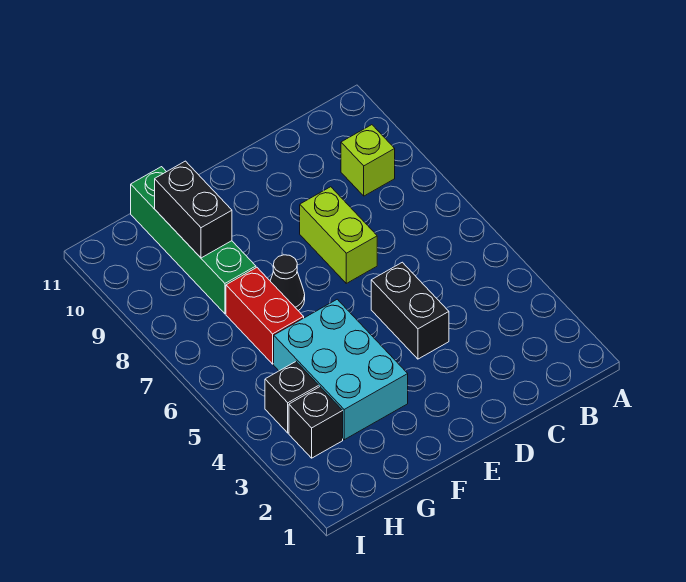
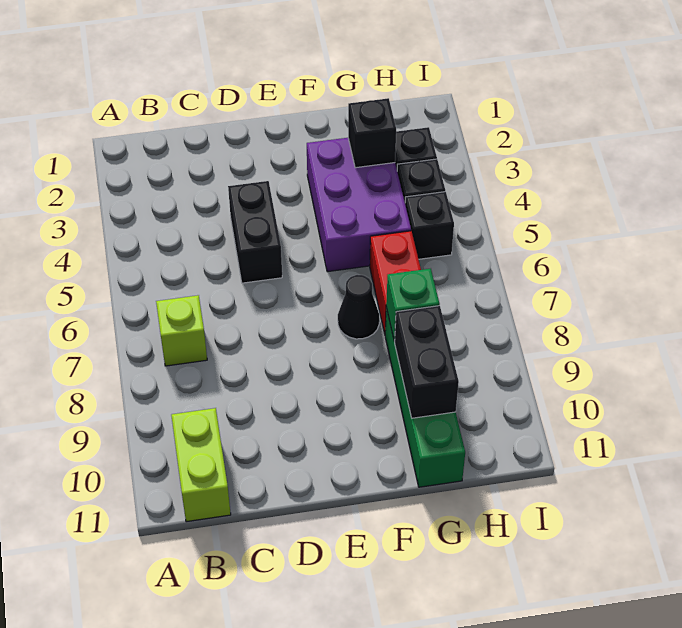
lime brick B9 level 1 -> lime brick B7 level 1
lime brick D7:D8 level 1 -> lime brick B10:B11 level 1
cyan brick F3:G5 level 1 -> purple brick F3:G5 level 1
none -> black brick G3 level 2
none -> green brick G8 level 2
none -> black brick H5 level 1

